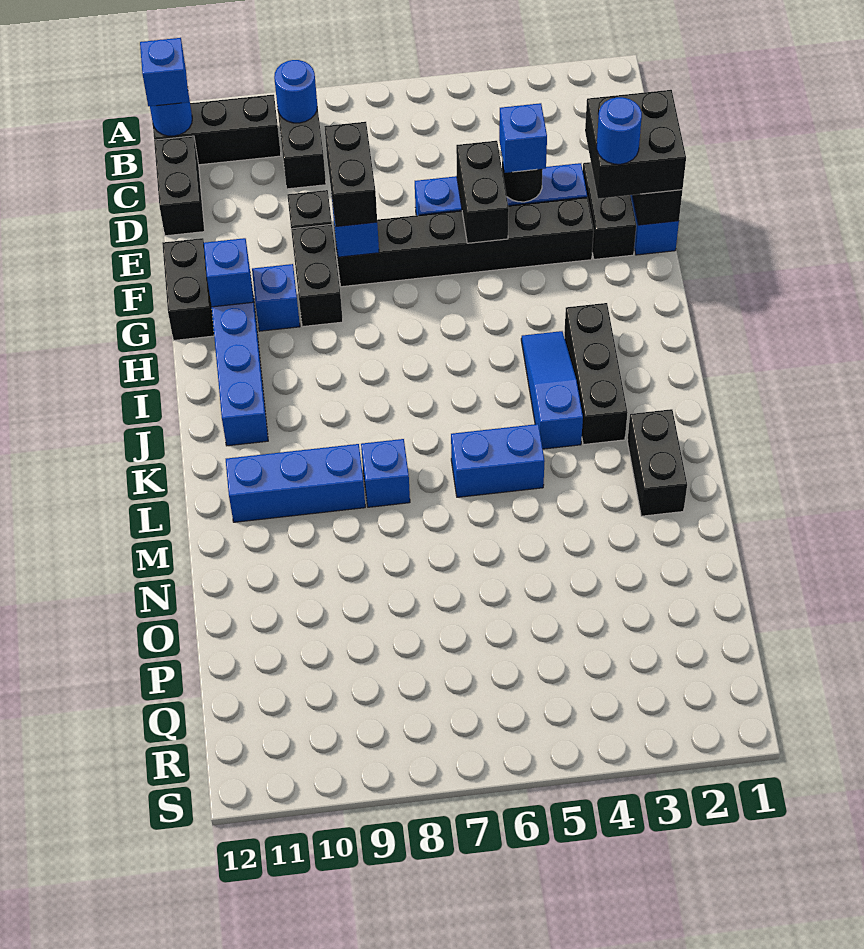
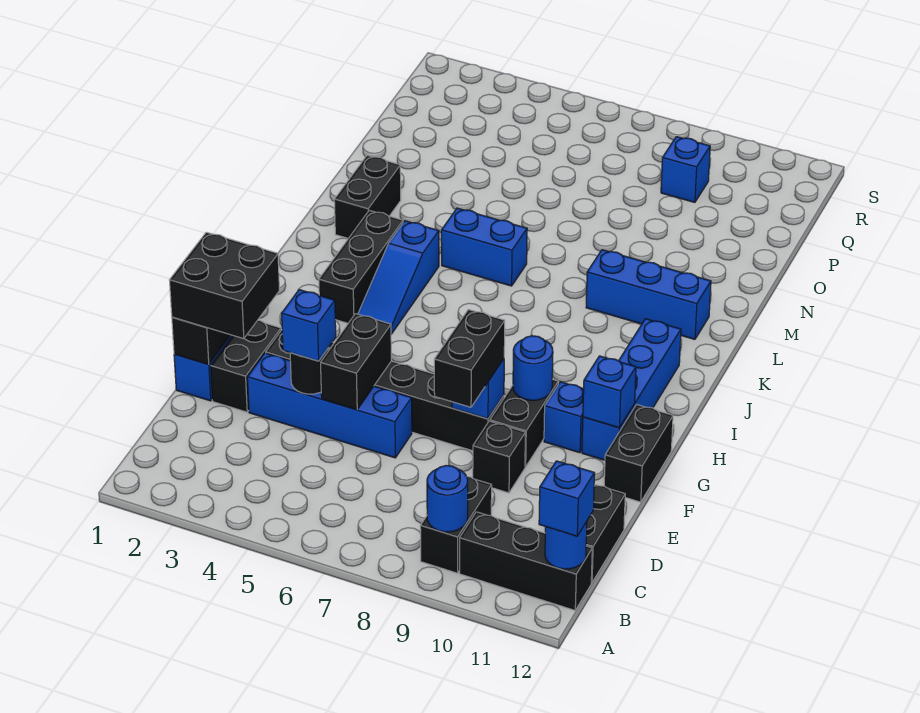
blue round brick F2 level 4 -> blue round brick G9 level 2
blue brick L8 level 1 -> blue brick Q9 level 1

